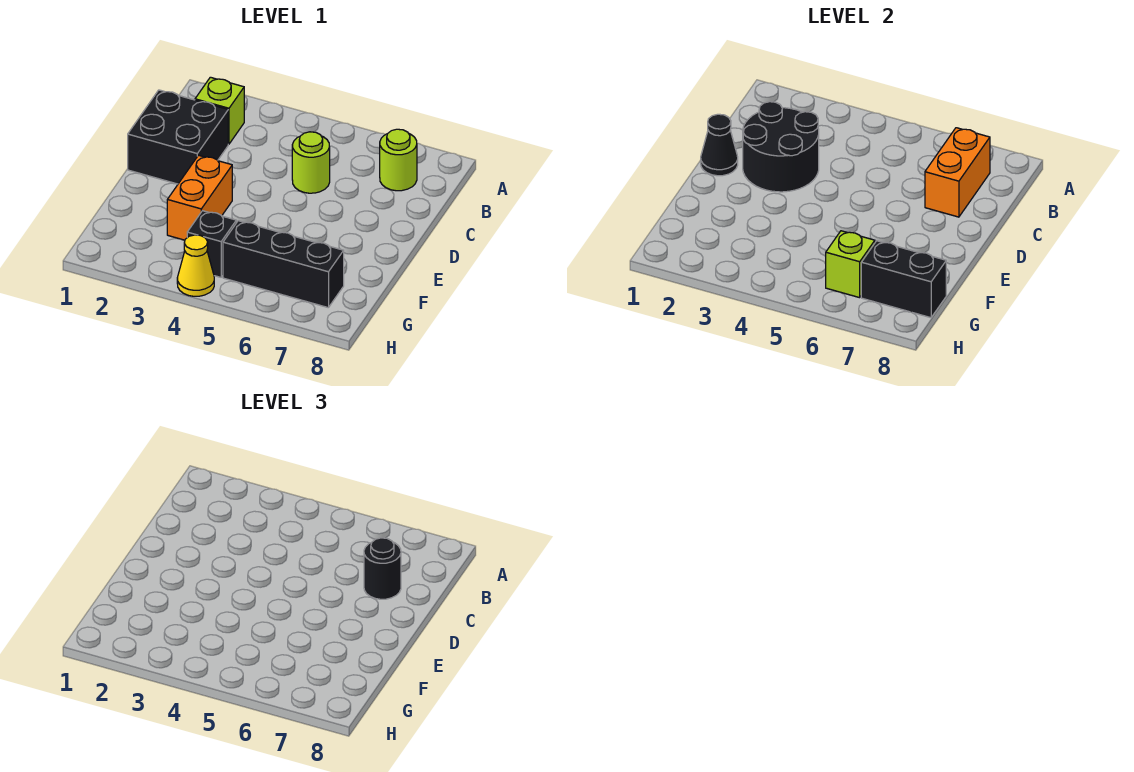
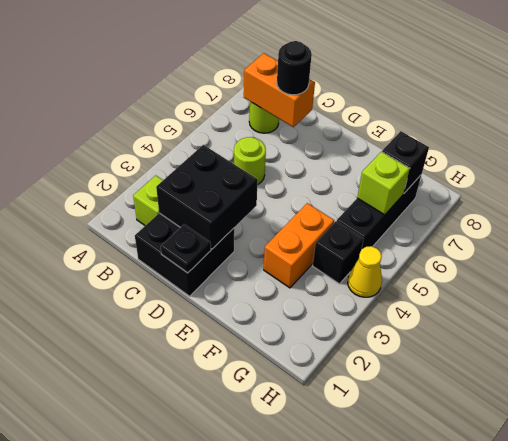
black round brick C2:D3 level 2 -> black brick C2:D3 level 2
black cone D1 level 2 -> black plate D1 level 2
orange brick E3:F3 level 1 -> orange brick F3:F4 level 1
black brick G7:G8 level 2 -> black brick G7 level 2

